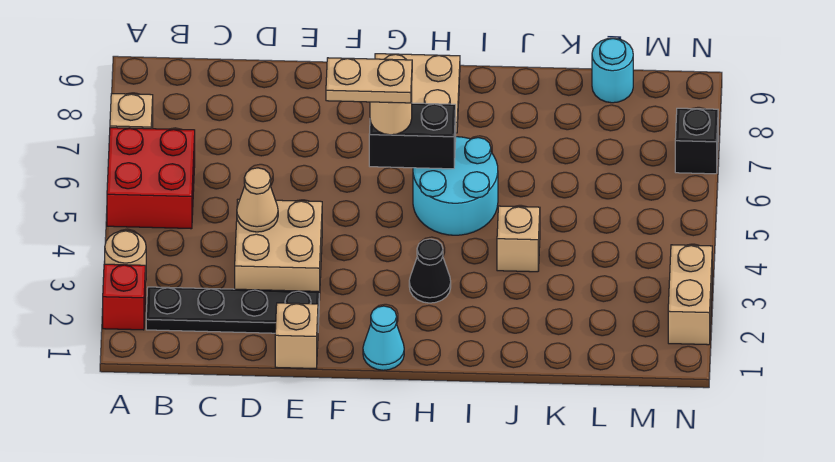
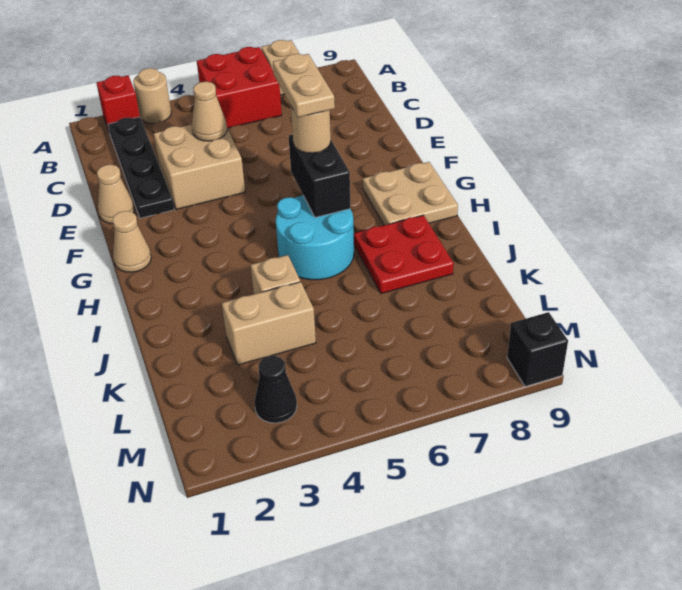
tan brick E1 level 1 -> tan cone E1 level 1
cyan cone G1 level 1 -> tan cone G1 level 1
black cone H3 level 1 -> black cone M3 level 1
none -> red plate I7:J8 level 1
cyan round brick L9 level 1 -> none
tan brick N2:N3 level 1 -> tan brick K3:K4 level 1
black brick N7 level 1 -> black brick N9 level 1

